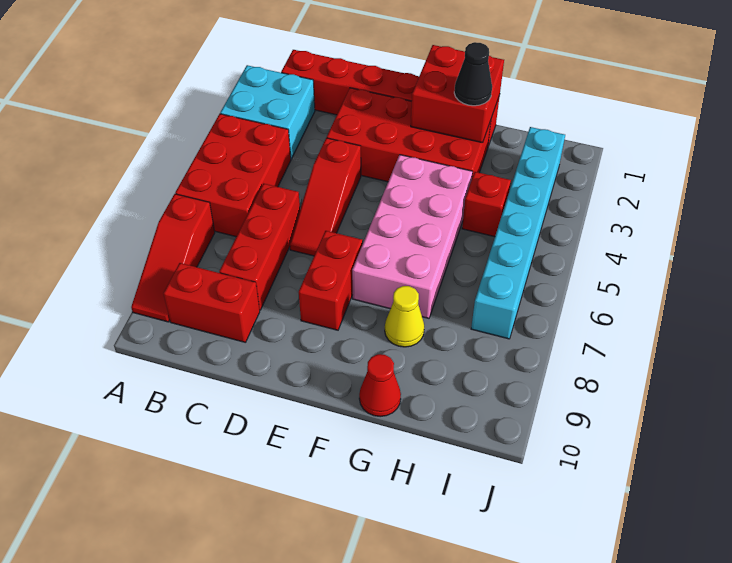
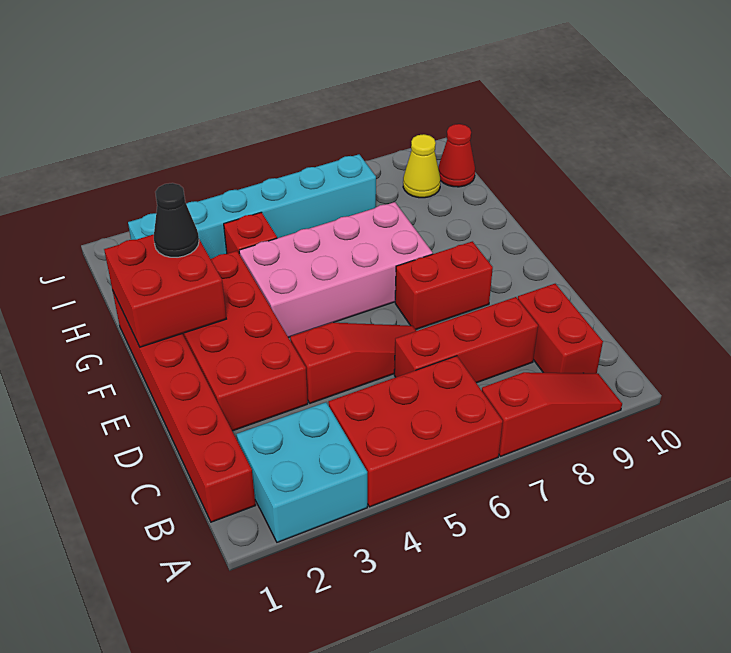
yellow cone G8 level 1 -> yellow cone I9 level 1
red cone G10 level 1 -> red cone I10 level 1

